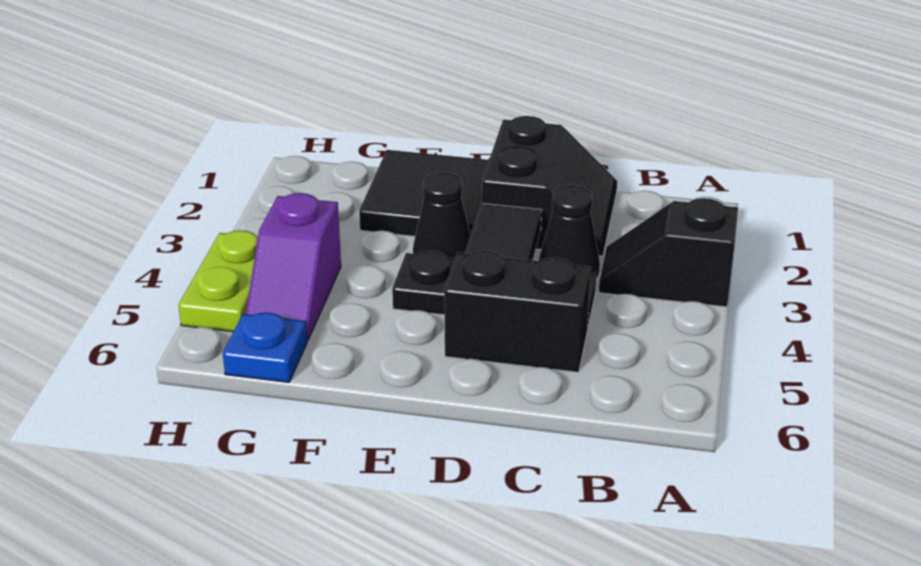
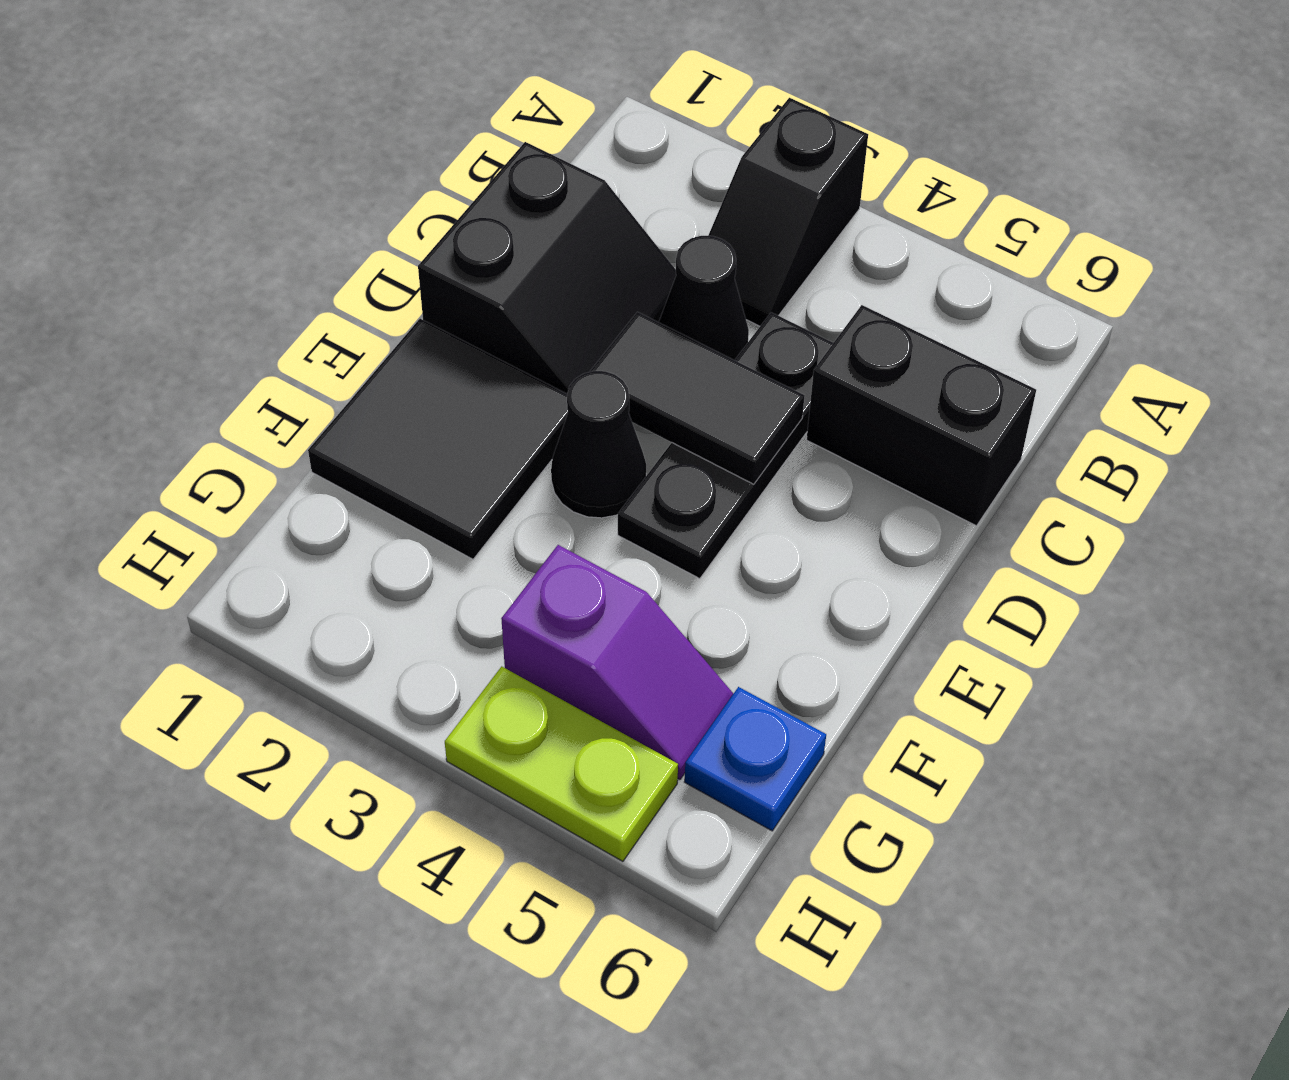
black slope C1:D2 level 1 top D -> black slope C1:D2 level 1 top 1
black brick C5:D5 level 1 -> black brick C5:C6 level 1

